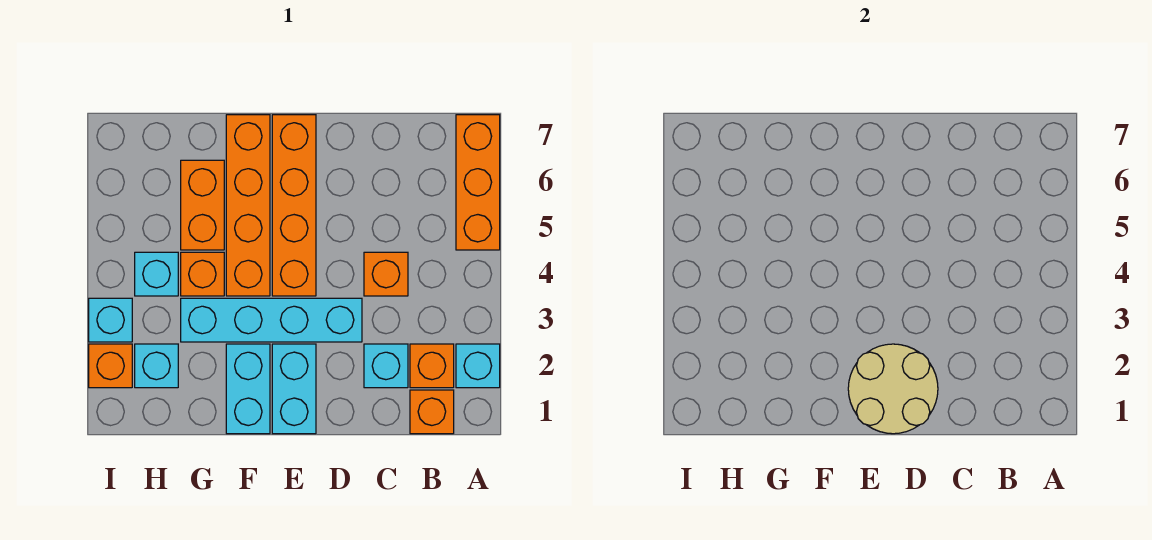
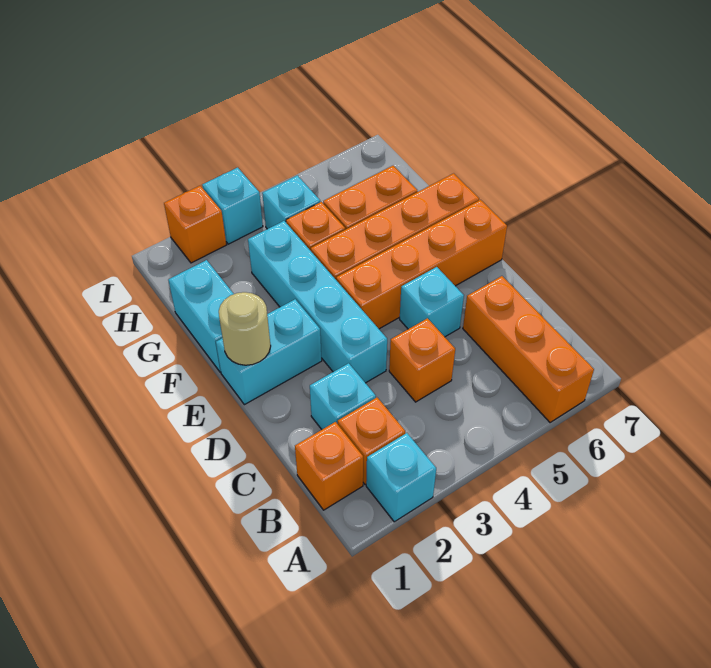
orange brick A5:A7 level 1 -> orange brick A6:C6 level 1
tan round brick D1:E2 level 2 -> tan round brick E1 level 2
cyan brick F1:F2 level 1 -> cyan brick F1:G1 level 1
cyan brick H2 level 1 -> cyan brick D5 level 1

